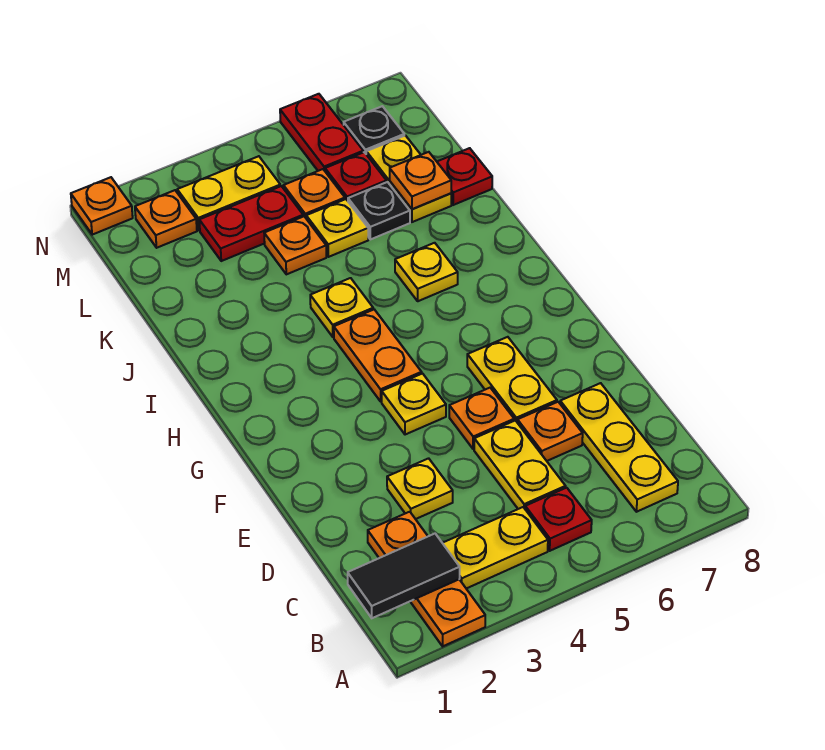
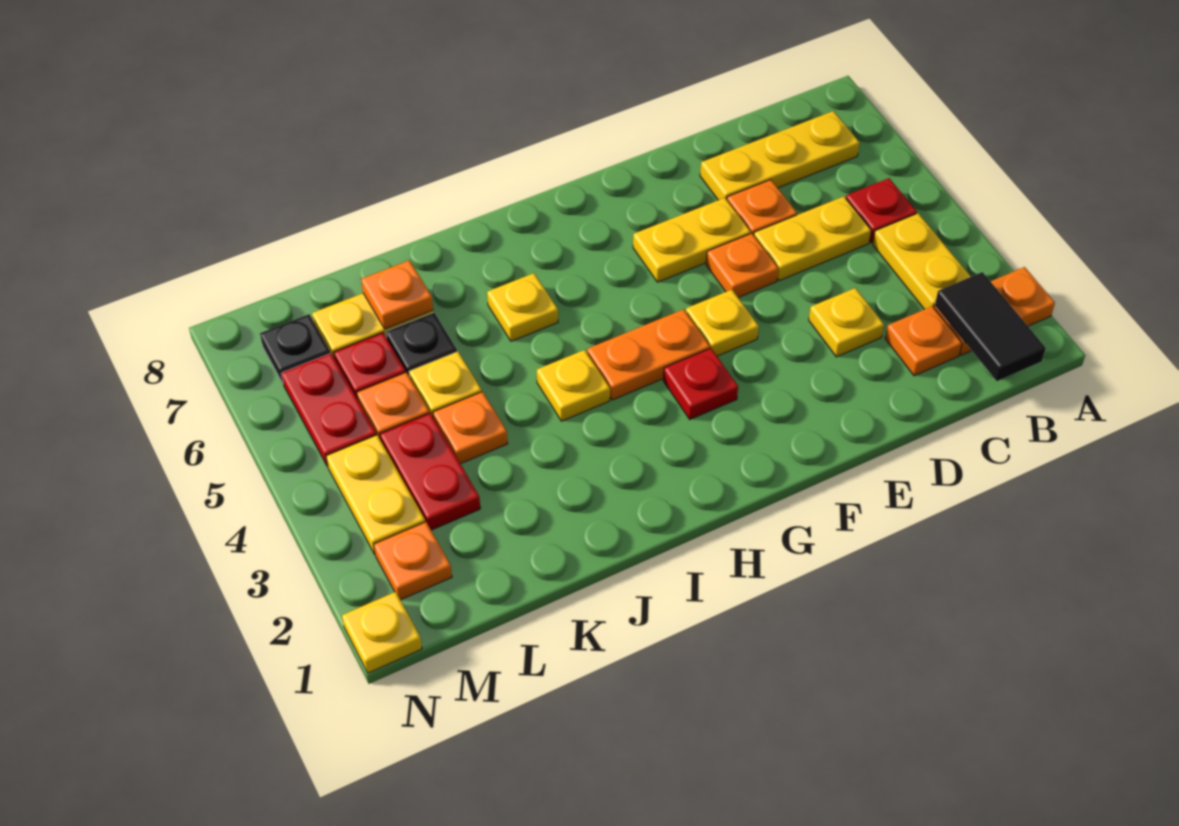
red plate K8 level 1 -> red plate G3 level 1
red plate M6:N6 level 1 -> red plate M5:M6 level 1
orange plate N1 level 1 -> yellow plate N1 level 1

